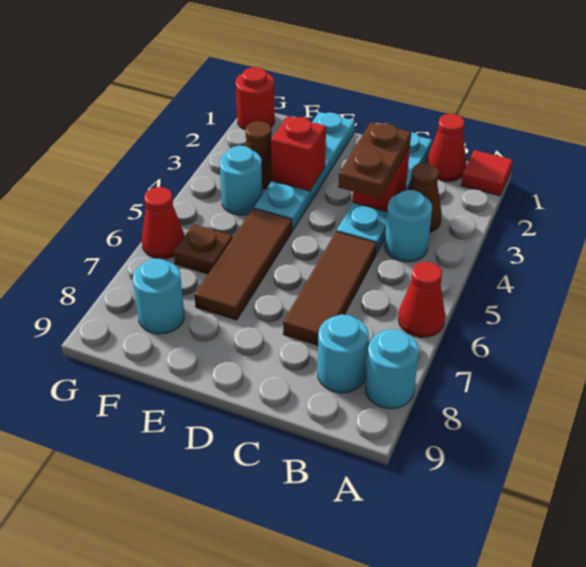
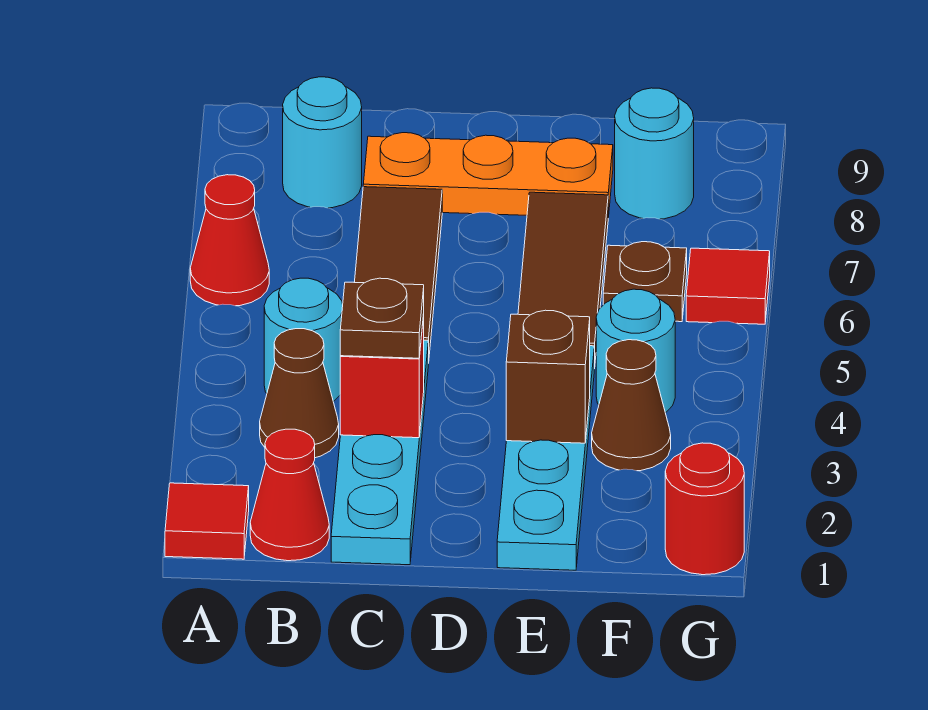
cyan round brick A8 level 1 -> none
brown plate C3:C4 level 3 -> brown plate C3 level 3
none -> orange plate C8:E8 level 1
red brick E3 level 2 -> brown brick E3 level 2
red cone G6 level 1 -> red tile G6 level 1

